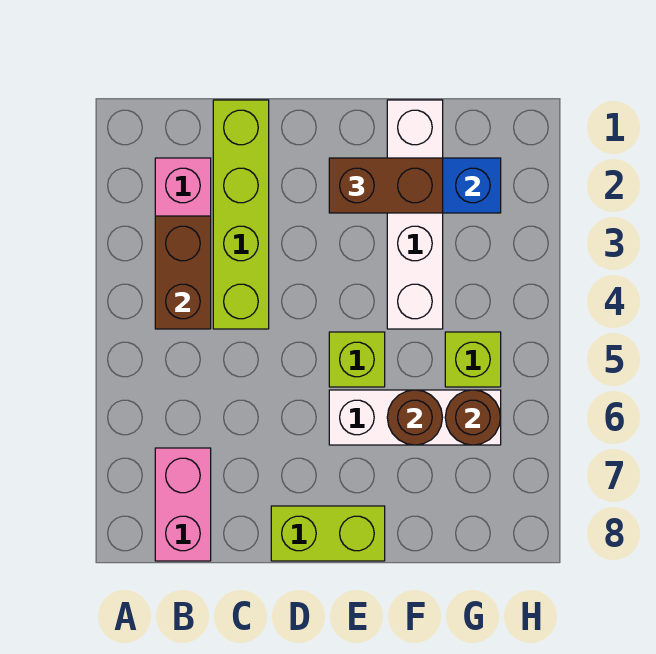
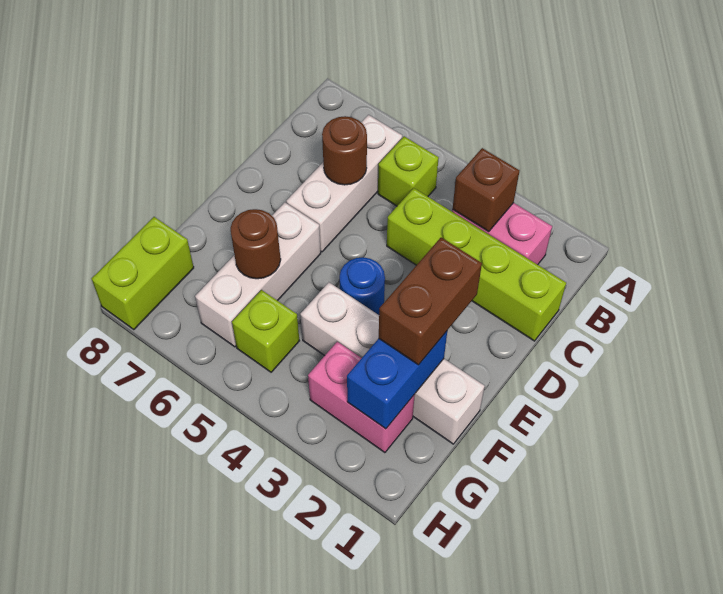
brown brick B3:B4 level 2 -> brown brick B3 level 2
none -> white brick B6:D6 level 1
pink brick B7:B8 level 1 -> pink brick G2:G3 level 1
lime brick D8:E8 level 1 -> lime brick G8:H8 level 1
none -> blue round brick E4 level 1
lime brick E5 level 1 -> lime brick B5 level 1
brown round brick G6 level 2 -> brown round brick C6 level 2

